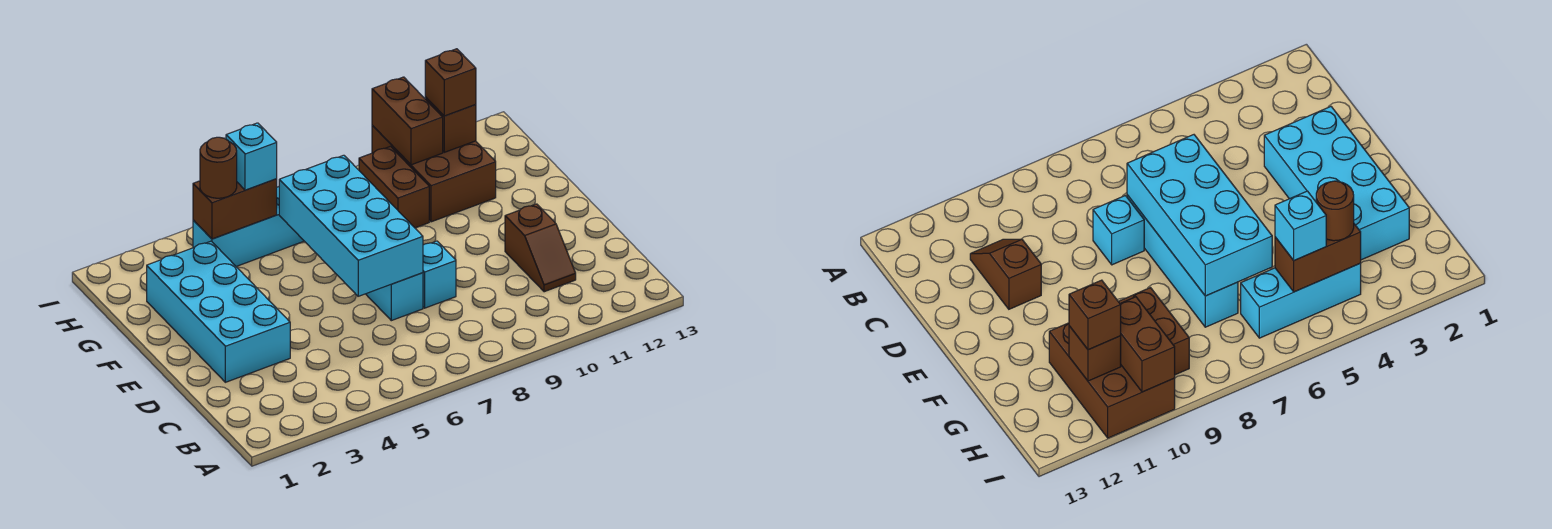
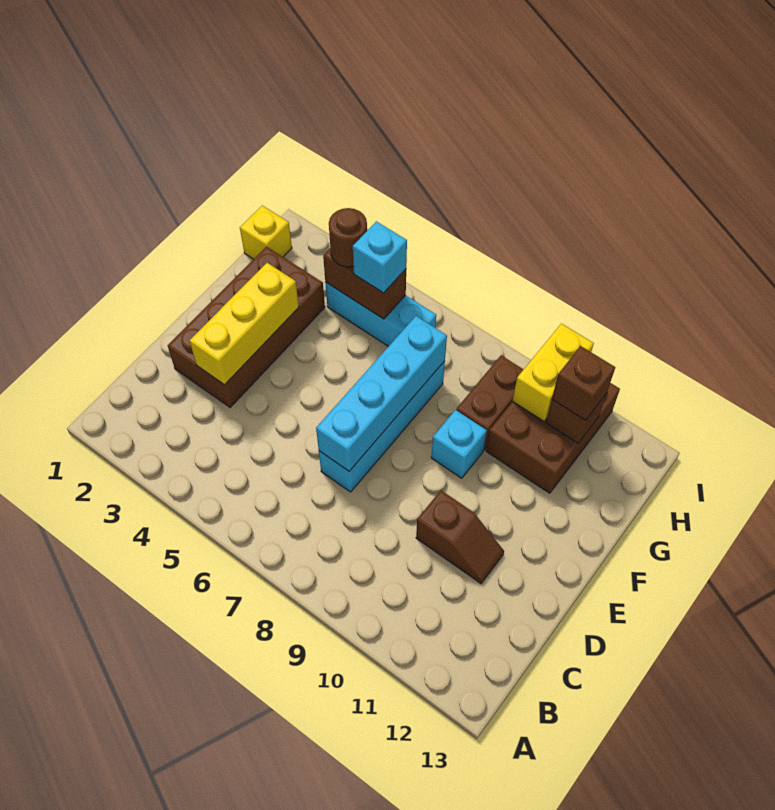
brown slope C11:D11 level 1 top D -> brown slope D10:D11 level 1 top 10
cyan brick D2:G3 level 1 -> brown brick D2:G3 level 1
none -> yellow brick D3:F3 level 2
cyan brick D6:G7 level 2 -> cyan brick D7:G7 level 2
cyan brick D8 level 1 -> cyan brick F9 level 1
none -> yellow brick H1 level 1
brown brick H10:I10 level 2 -> yellow brick H10:I10 level 2

